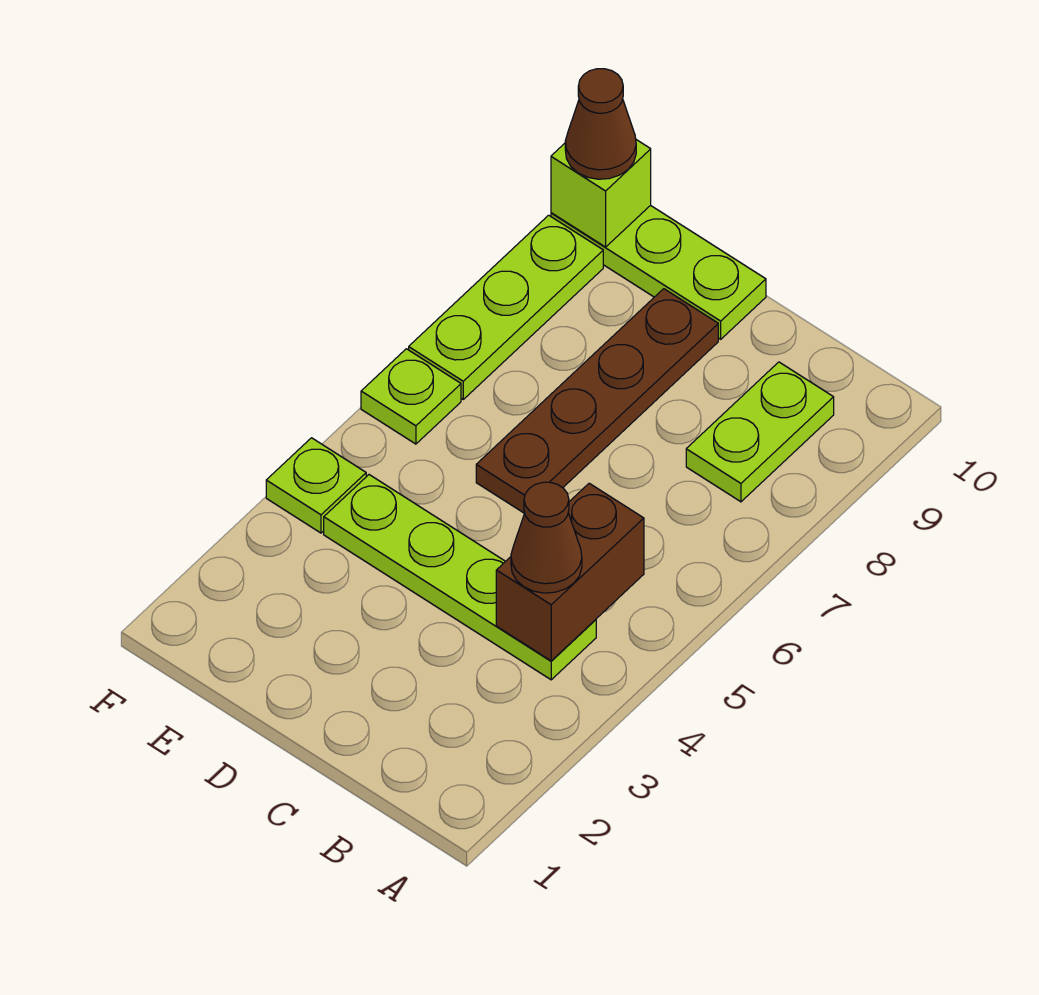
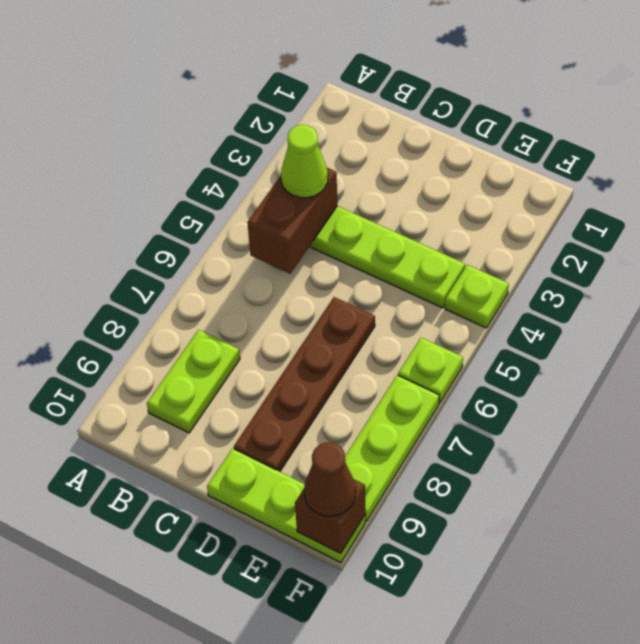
brown cone B4 level 3 -> lime cone B4 level 3
lime brick F10 level 2 -> brown brick F10 level 2

